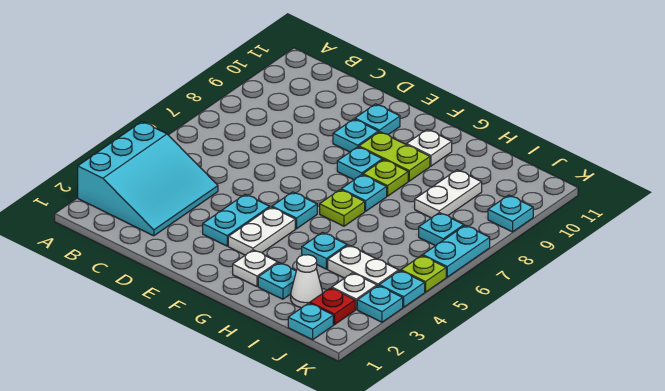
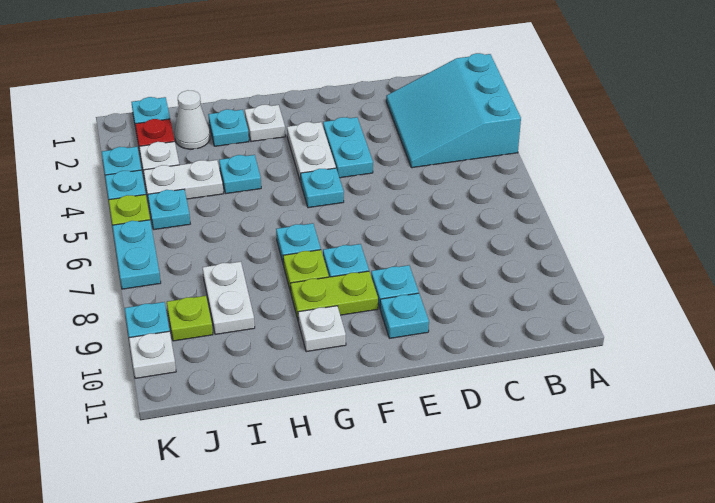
lime plate G6 level 1 -> lime plate J9 level 1
cyan plate J7 level 1 -> cyan plate J5 level 1
none -> white plate K10 level 1

